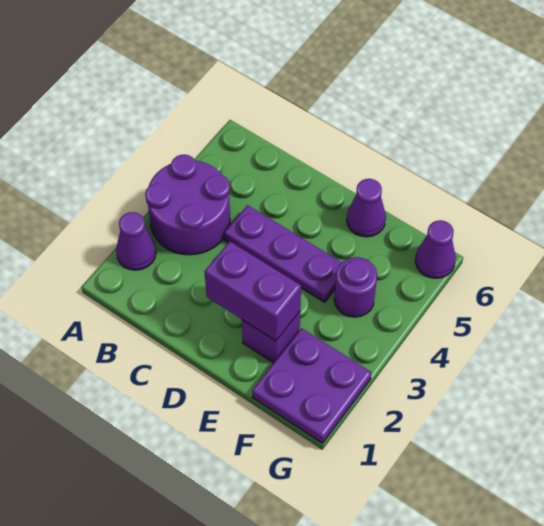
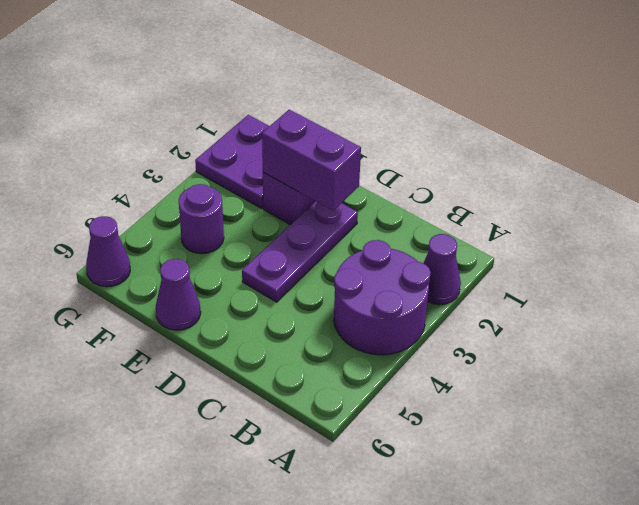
purple plate C4:E4 level 1 -> purple plate D2:D4 level 1

